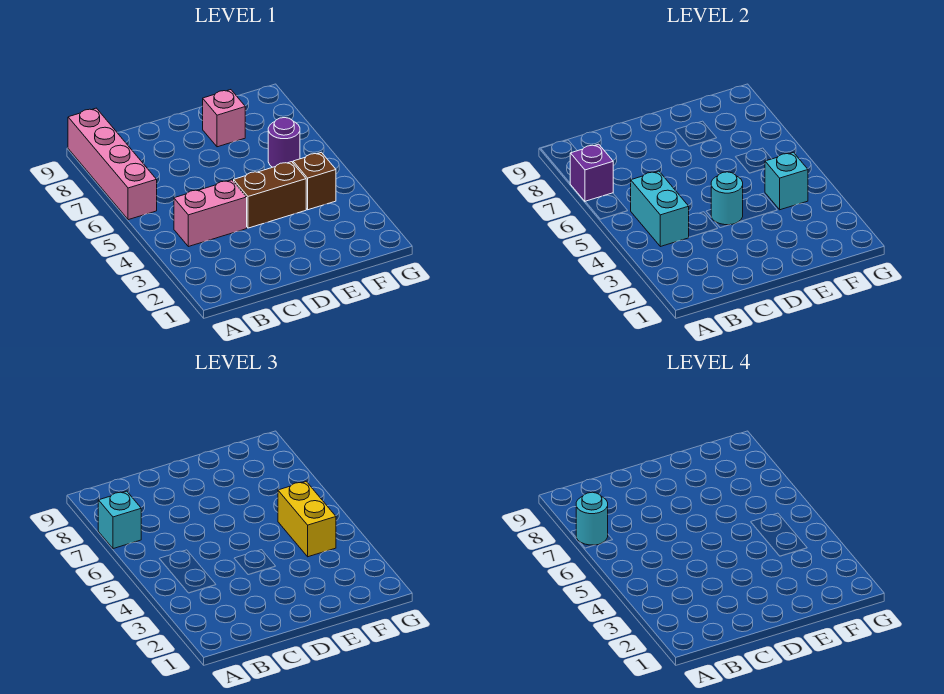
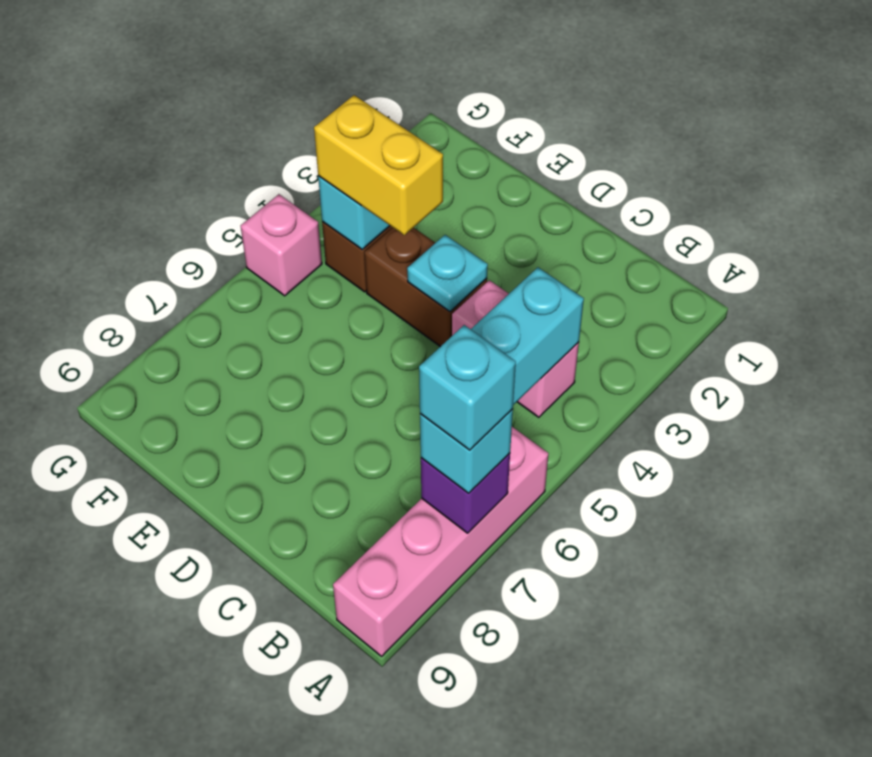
cyan round brick A7 level 4 -> cyan brick A7 level 4
cyan round brick D4 level 2 -> cyan plate D4 level 2
pink brick E8 level 1 -> pink brick G5 level 1
yellow brick F4:F5 level 3 -> yellow brick E4:F4 level 3
purple round brick F6 level 1 -> none

